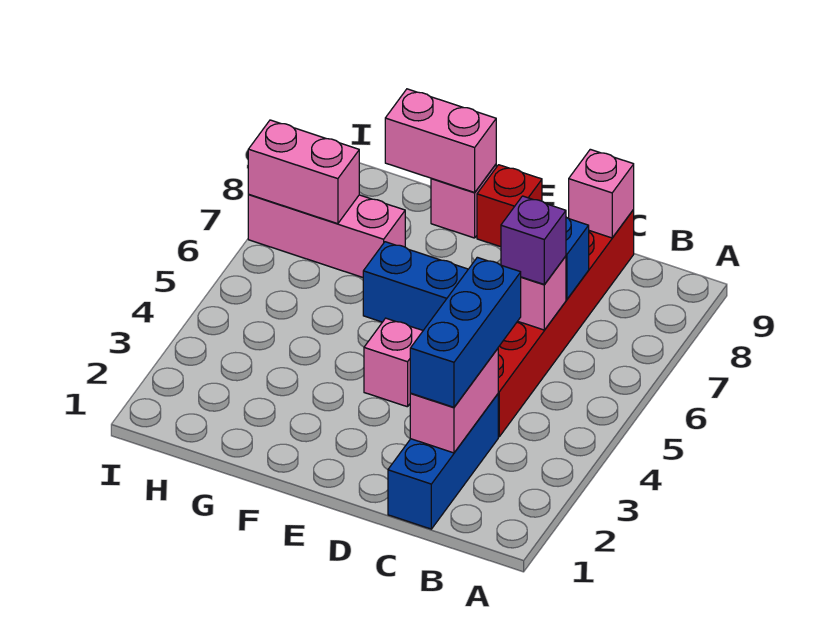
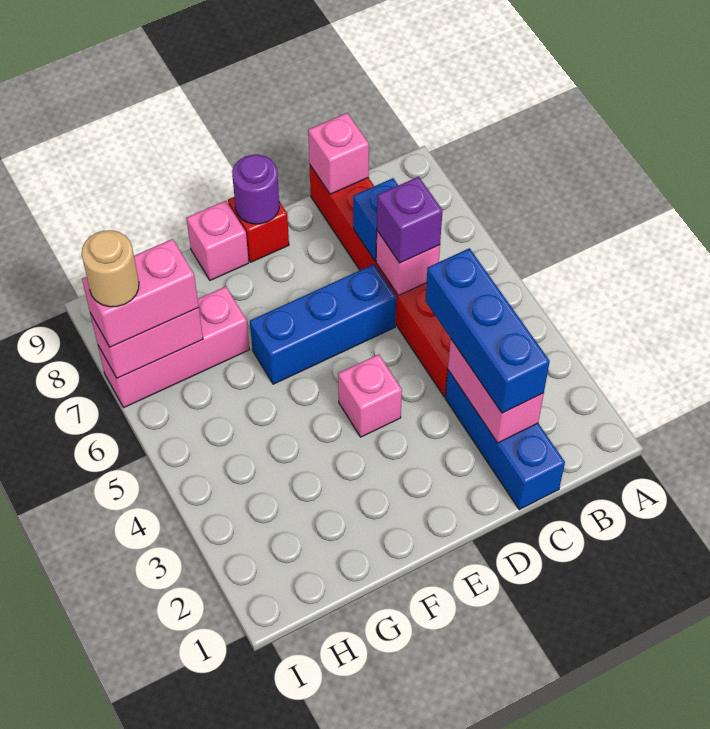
none -> purple round brick E9 level 2
pink brick F9:G9 level 2 -> pink brick H7:I7 level 3
none -> tan round brick I7 level 4

